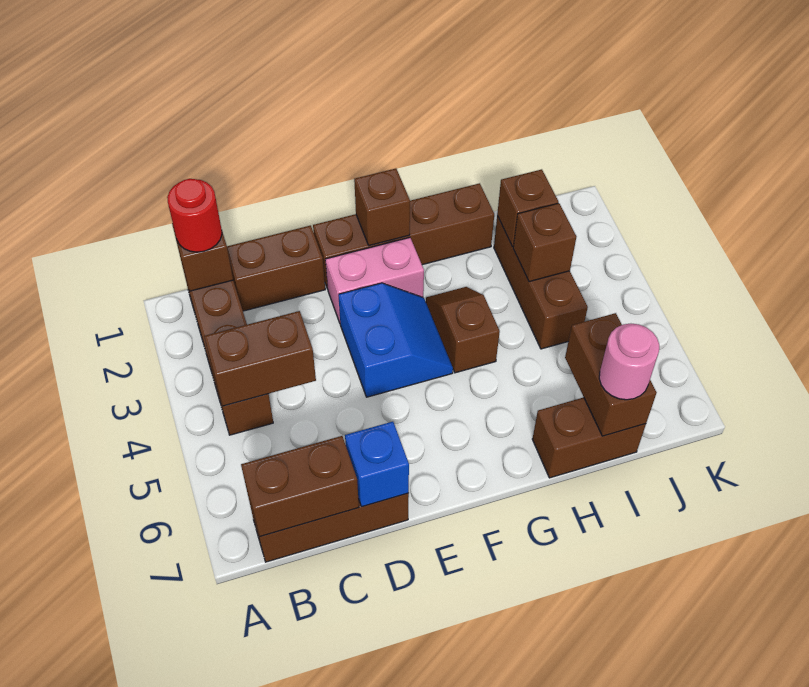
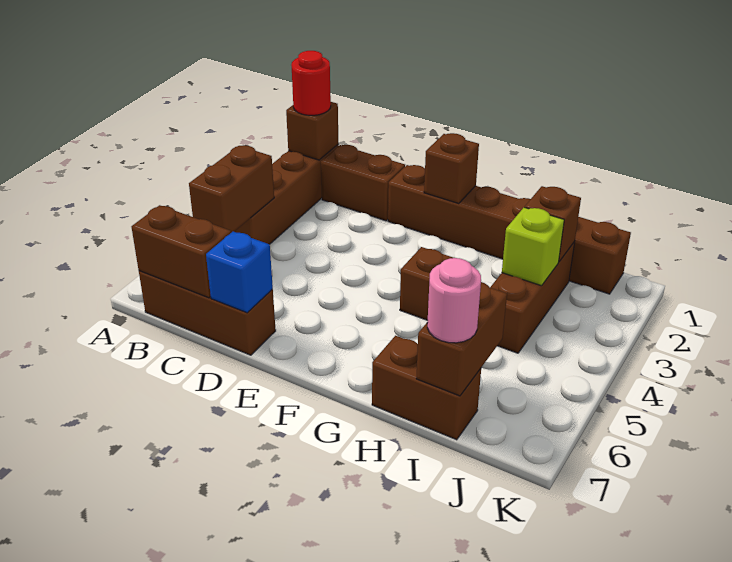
brown brick B4:C4 level 2 -> brown brick B4:B5 level 2
brown brick E1:H1 level 1 -> brown brick E1:J1 level 1
pink brick E2:F2 level 1 -> none
blue slope E3:F4 level 1 top E -> none
brown brick I3 level 2 -> lime brick I3 level 2

